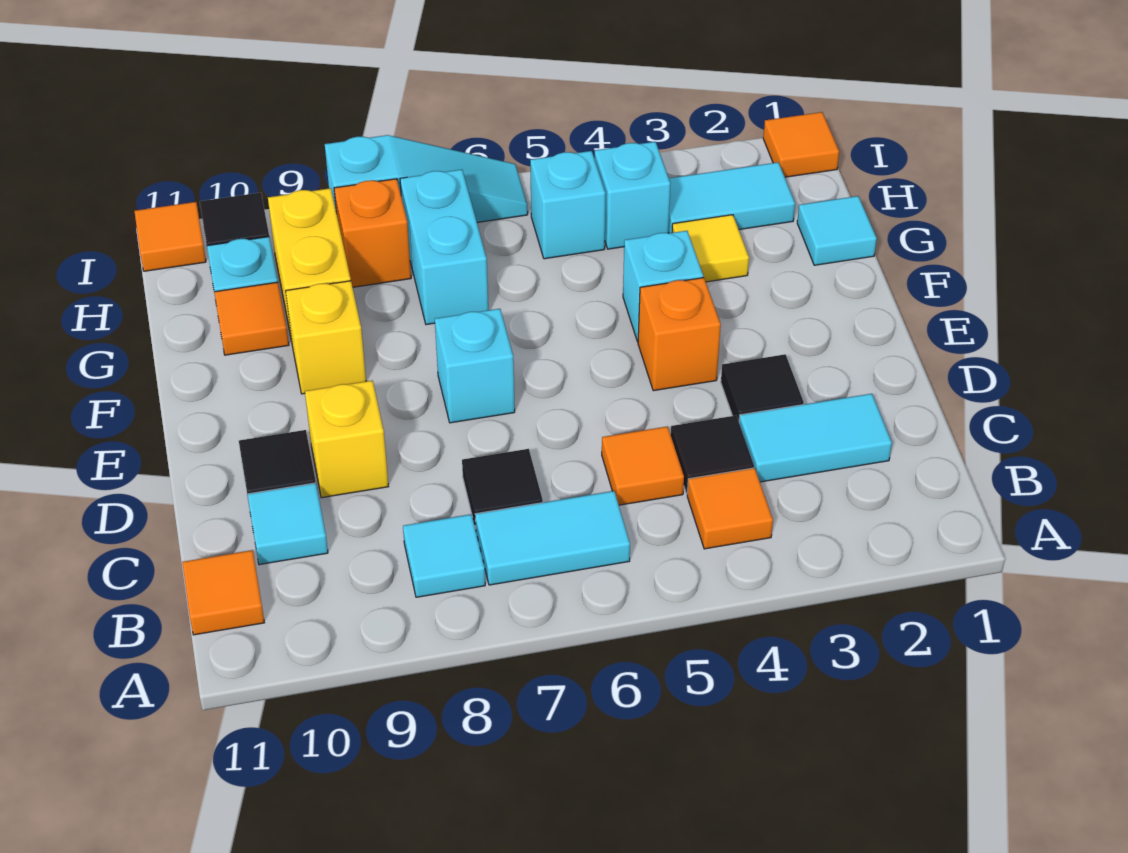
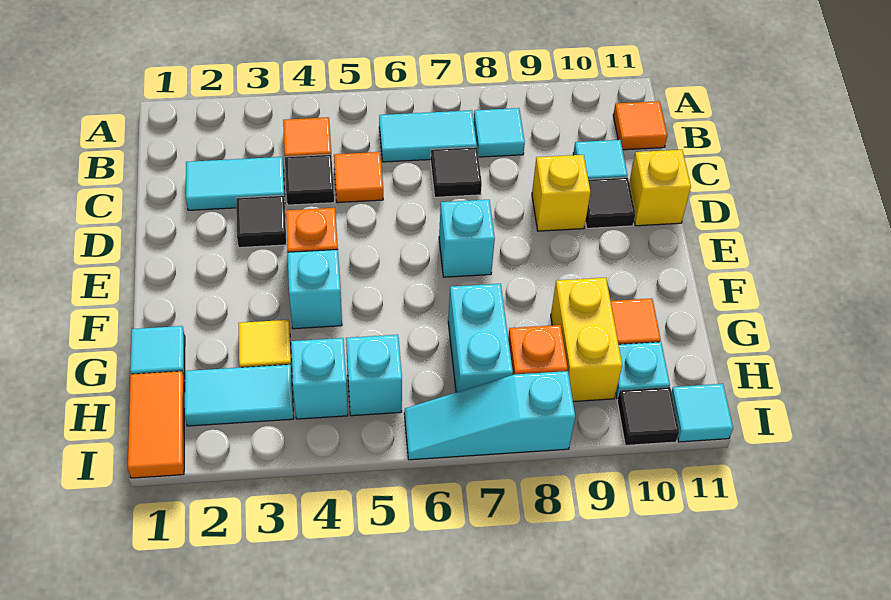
yellow brick F9 level 1 -> yellow brick D11 level 1
orange tile I1 level 1 -> orange tile H1:I1 level 1
orange tile I11 level 1 -> cyan tile I11 level 1

